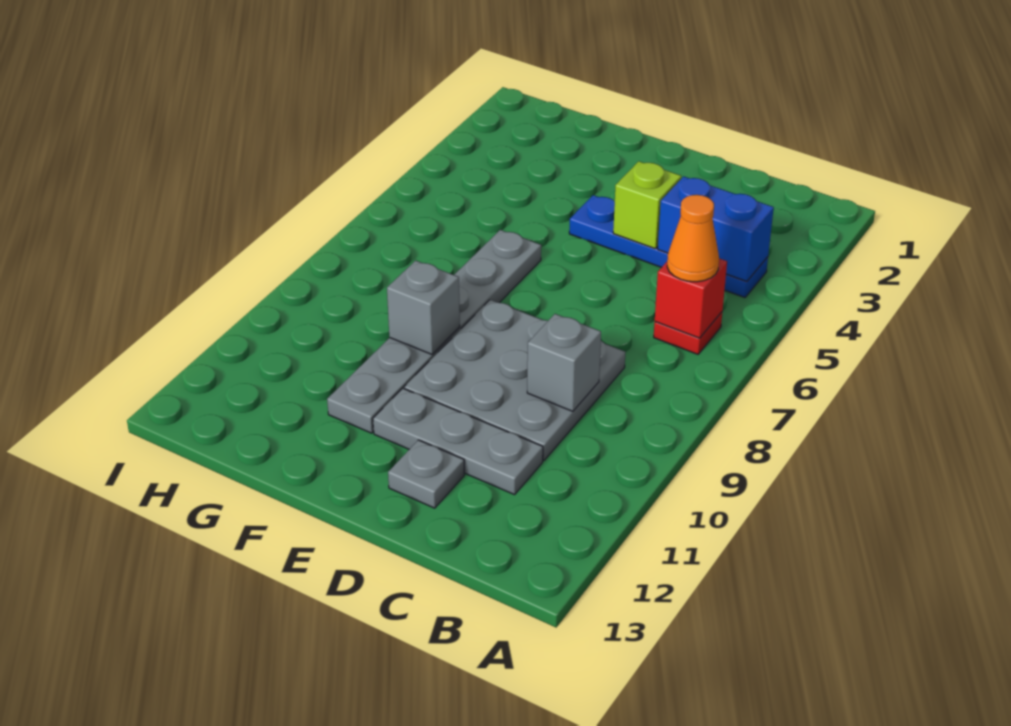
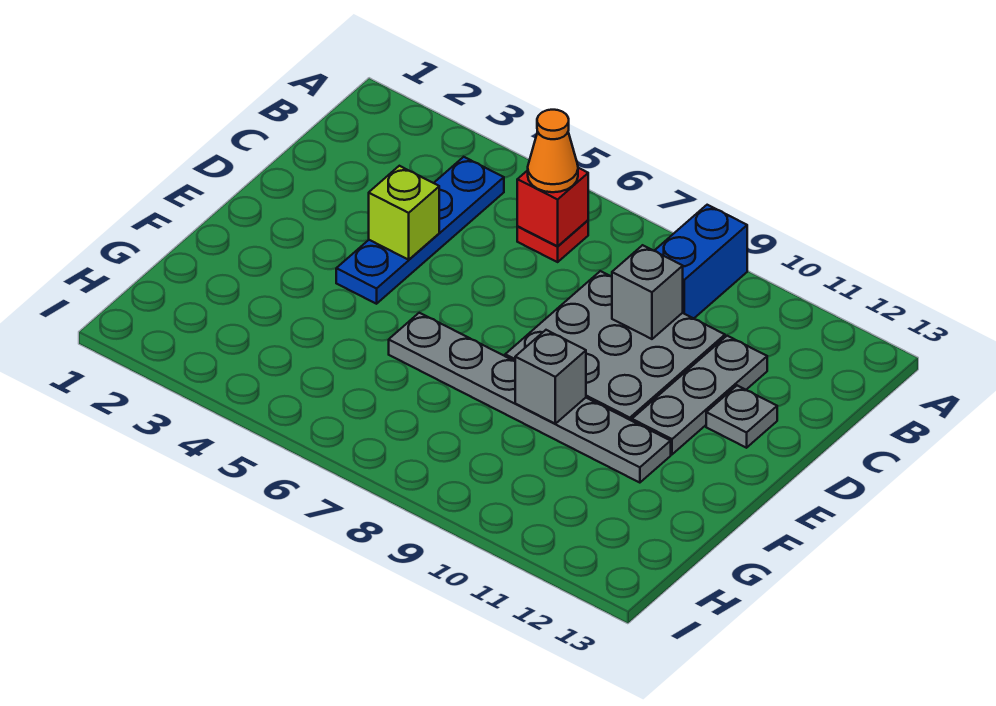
blue brick B4:C4 level 2 -> blue brick A9:B9 level 1

